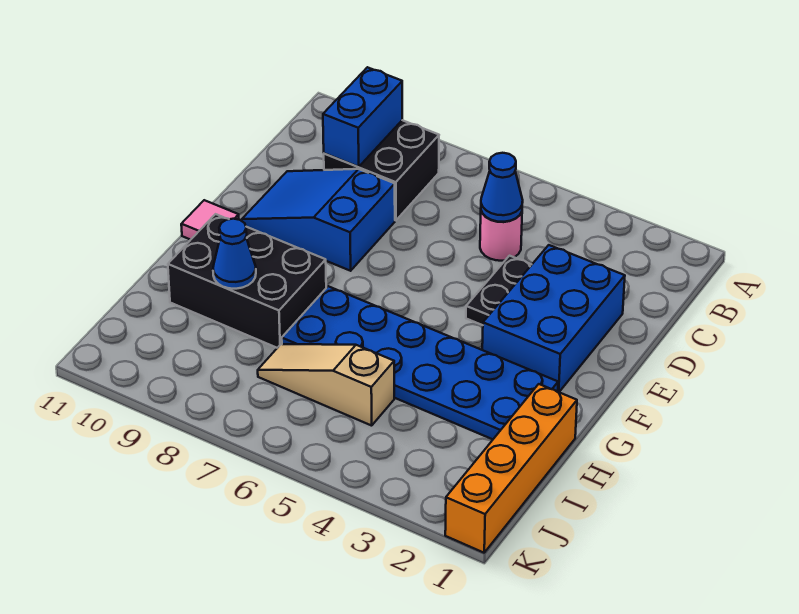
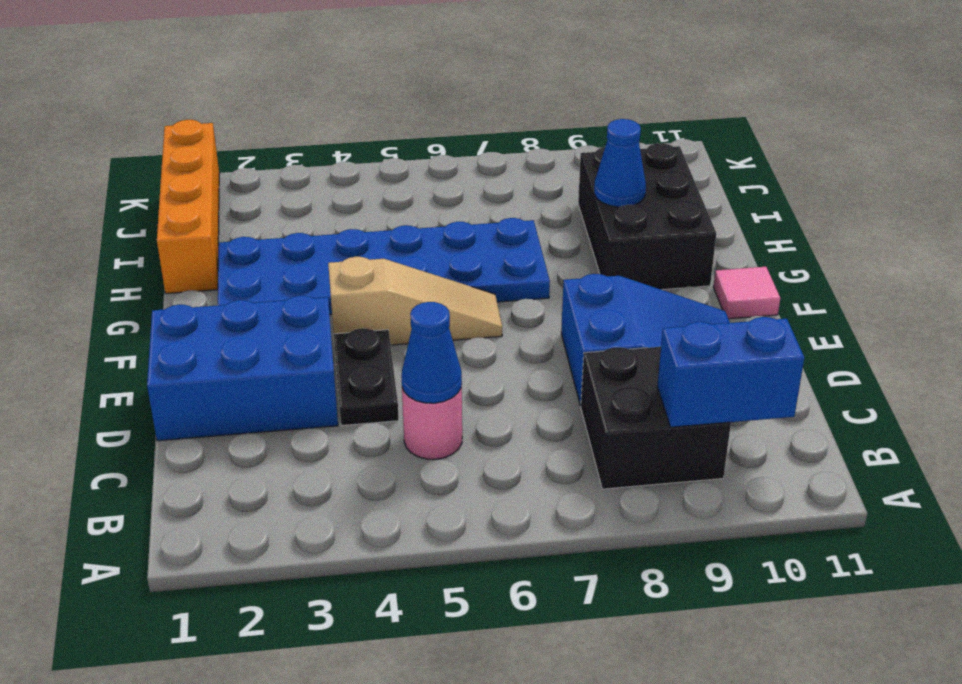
blue brick B9:C9 level 2 -> blue brick B9:B10 level 2
blue brick D2:F3 level 1 -> blue brick D1:E3 level 1
black brick G8:H10 level 1 -> black brick G9:I10 level 1
tan slope I5:I7 level 1 top 5 -> tan slope F4:F6 level 1 top 4

